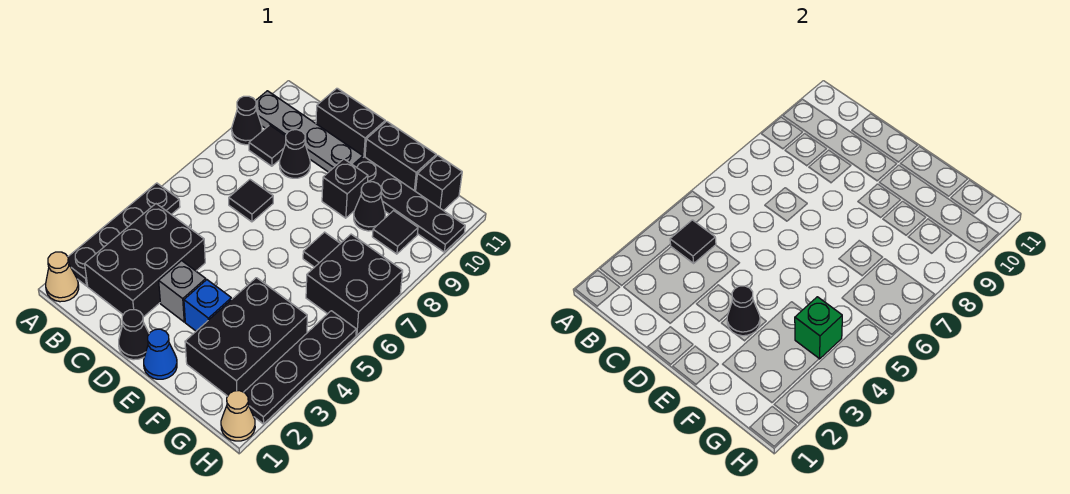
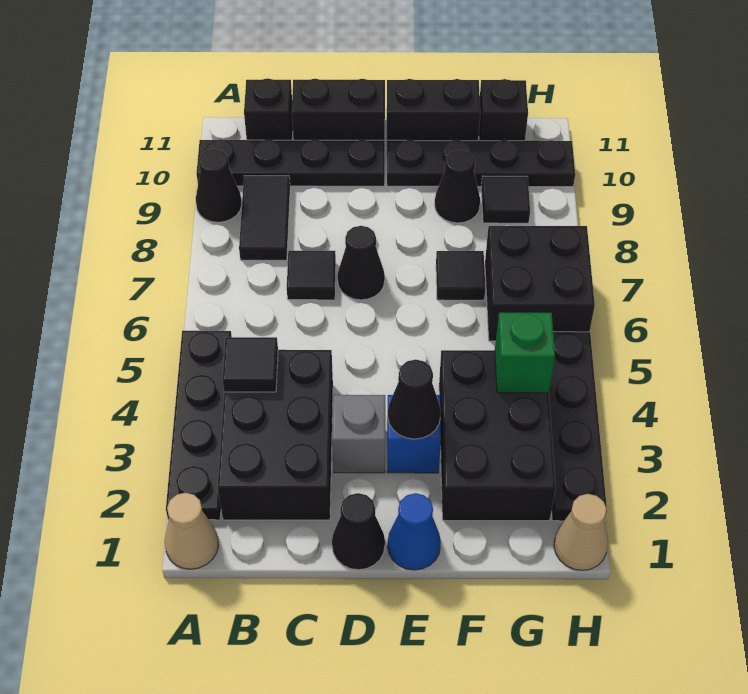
grey plate A10:D10 level 1 -> black plate A10:D10 level 1
black tile B9 level 1 -> black tile B8:B9 level 1
black cone C9 level 1 -> black cone D7 level 1
black brick E9 level 1 -> black brick B11 level 1

